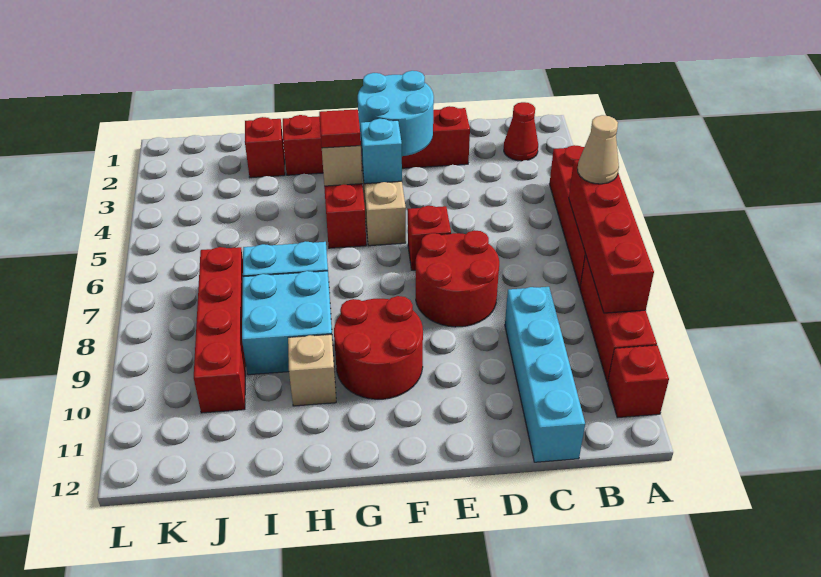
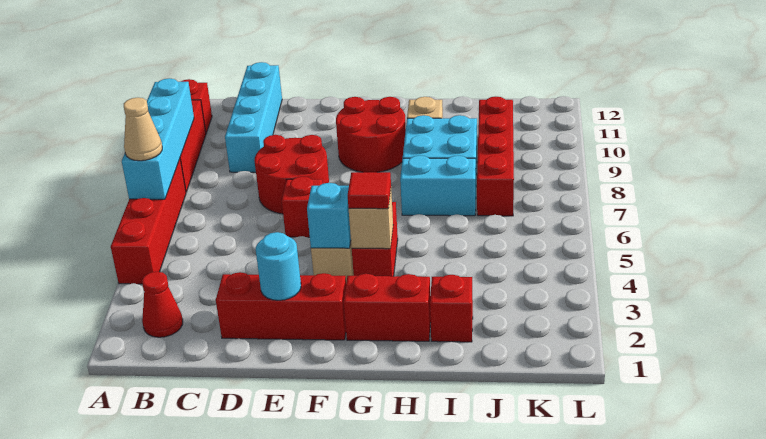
red brick A6:A9 level 2 -> cyan brick A6:A9 level 2
cyan round brick E2:F3 level 2 -> cyan round brick E2 level 2

